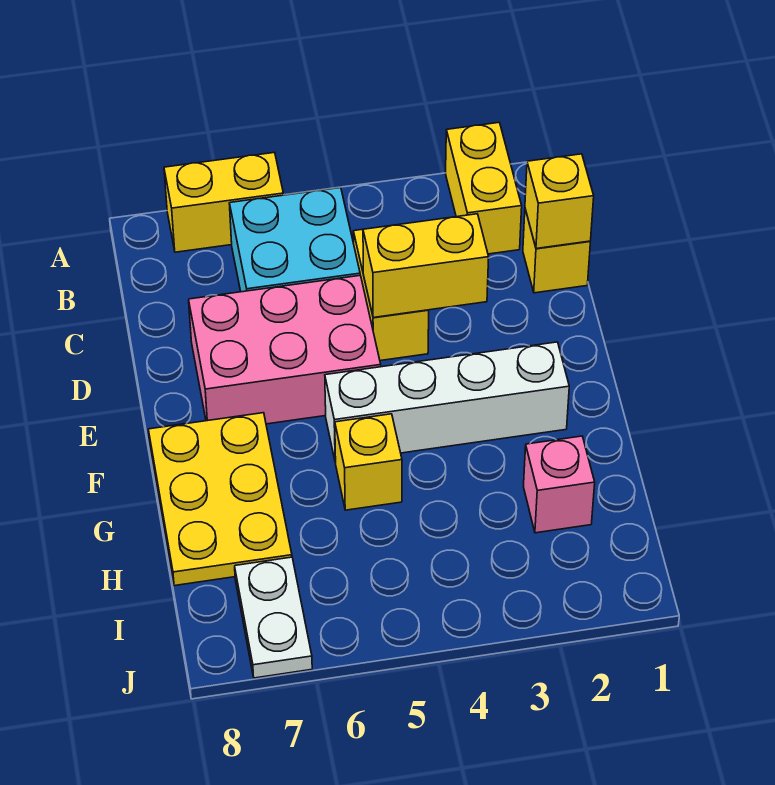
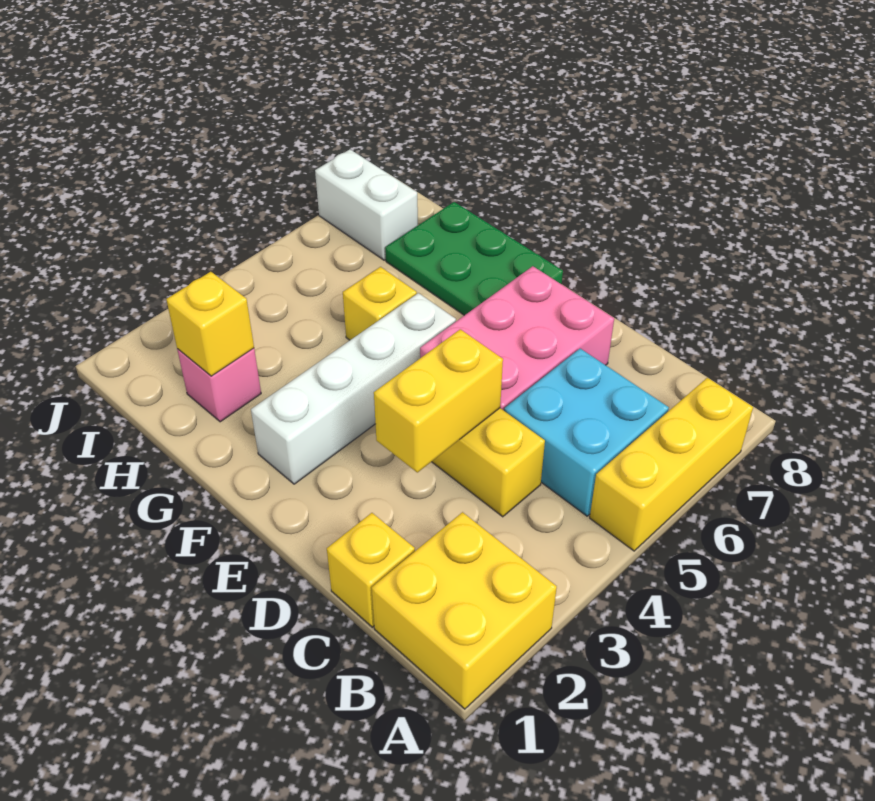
yellow brick A2:B2 level 1 -> yellow brick A1:B2 level 1
yellow brick A6:A7 level 1 -> yellow brick A5:A7 level 1
yellow brick C1 level 2 -> yellow brick H2 level 2
yellow plate F7:H8 level 1 -> green plate F7:H8 level 1
white plate I7:J7 level 1 -> white brick I7:J7 level 1

